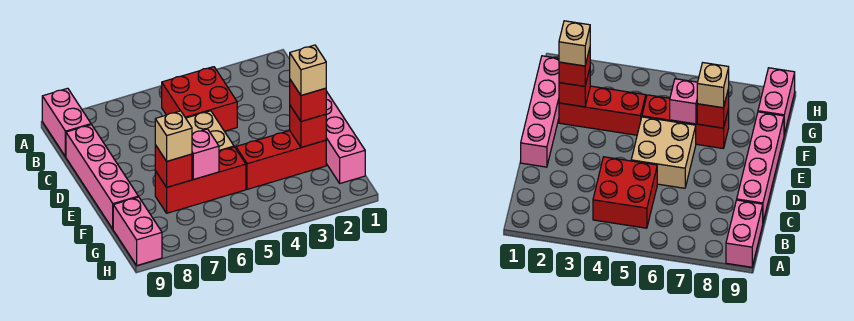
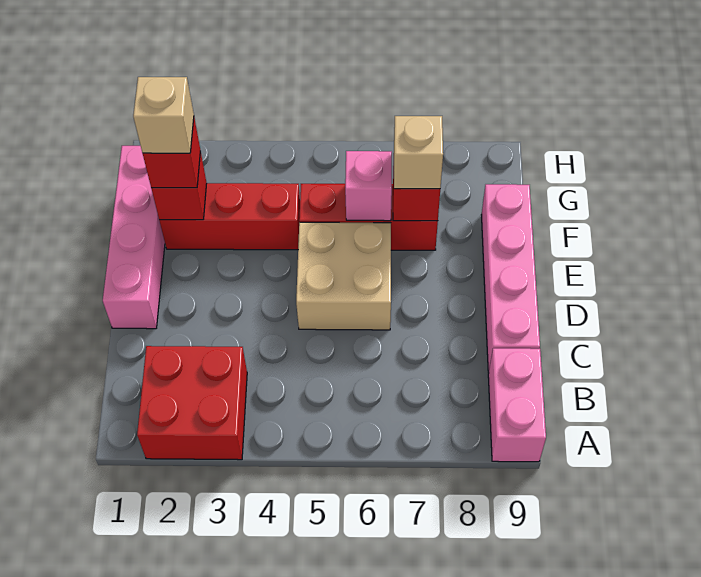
red brick B4:C5 level 1 -> red brick A2:B3 level 1
pink brick G9:H9 level 1 -> none

